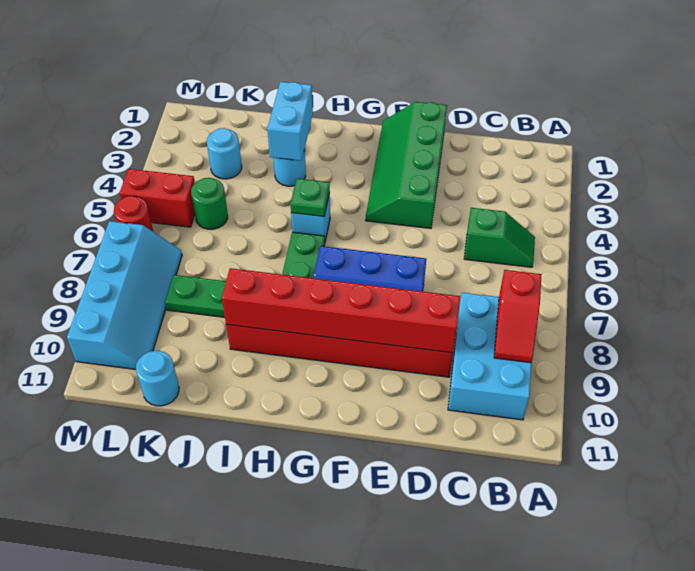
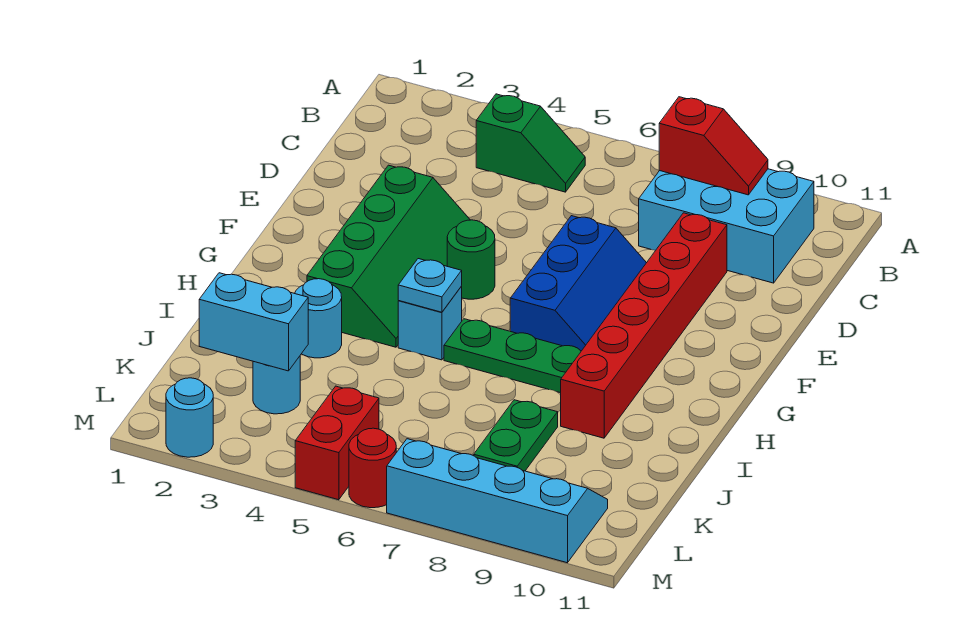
green slope B5:C5 level 1 top C -> green slope B4:B5 level 1 top 4
red brick D9:I9 level 2 -> none
green slope E1:F4 level 1 top E -> green slope E3:H4 level 1 top 3
green plate H5 level 2 -> cyan plate H5 level 2
cyan brick I2:I3 level 2 -> cyan brick K2:K3 level 2
green round brick K5 level 1 -> green round brick F5 level 1
cyan round brick K11 level 1 -> cyan round brick M2 level 1

